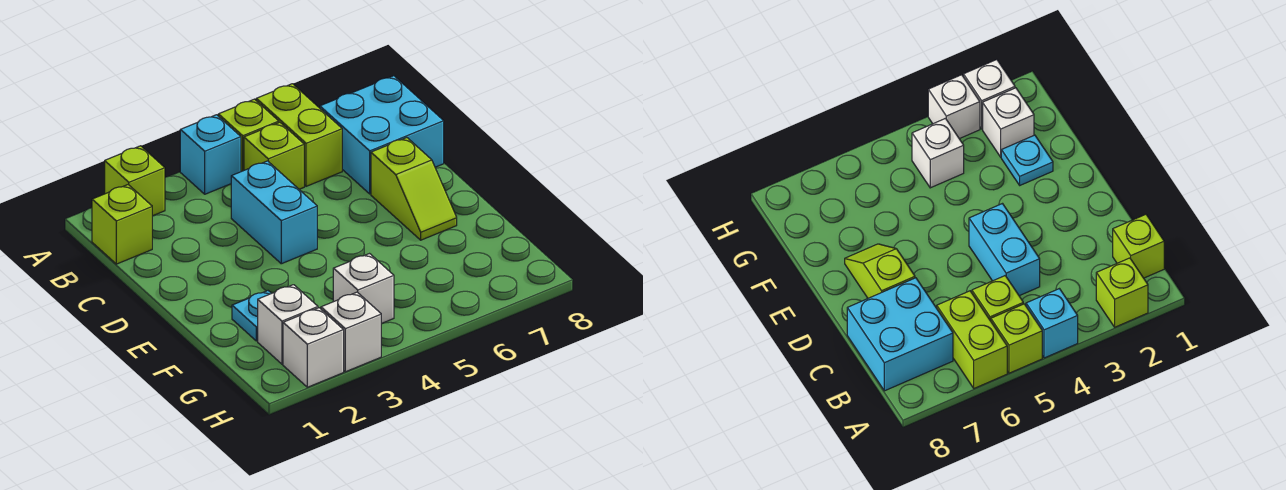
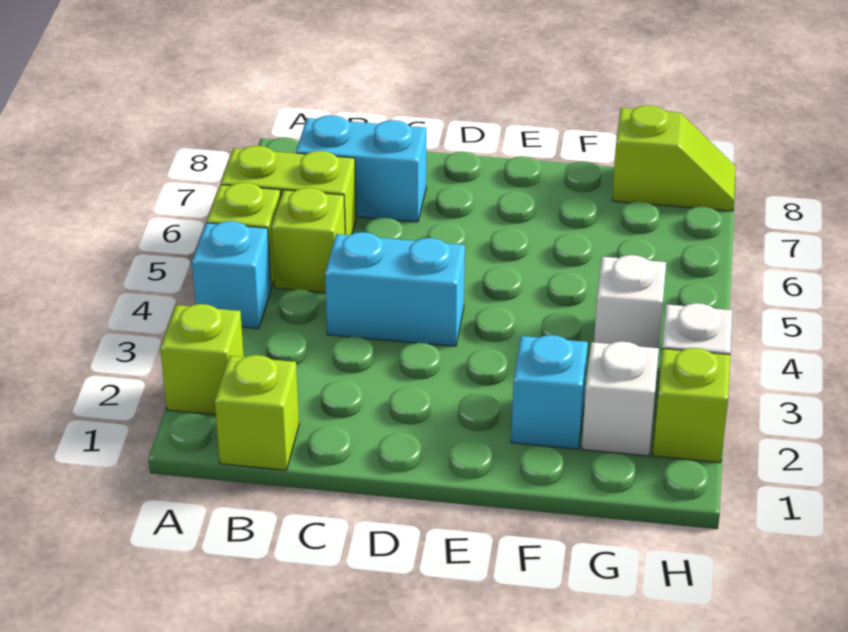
cyan brick B7:C8 level 1 -> cyan brick B7:C7 level 1
lime slope D7:E7 level 1 top D -> lime slope G8:H8 level 1 top G
cyan plate F2 level 1 -> cyan brick F2 level 1
white brick H2 level 1 -> lime brick H2 level 1

